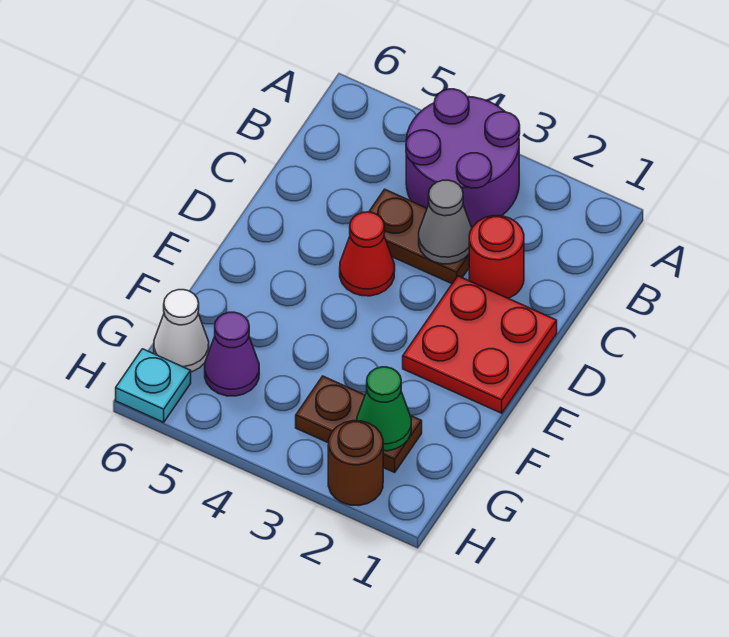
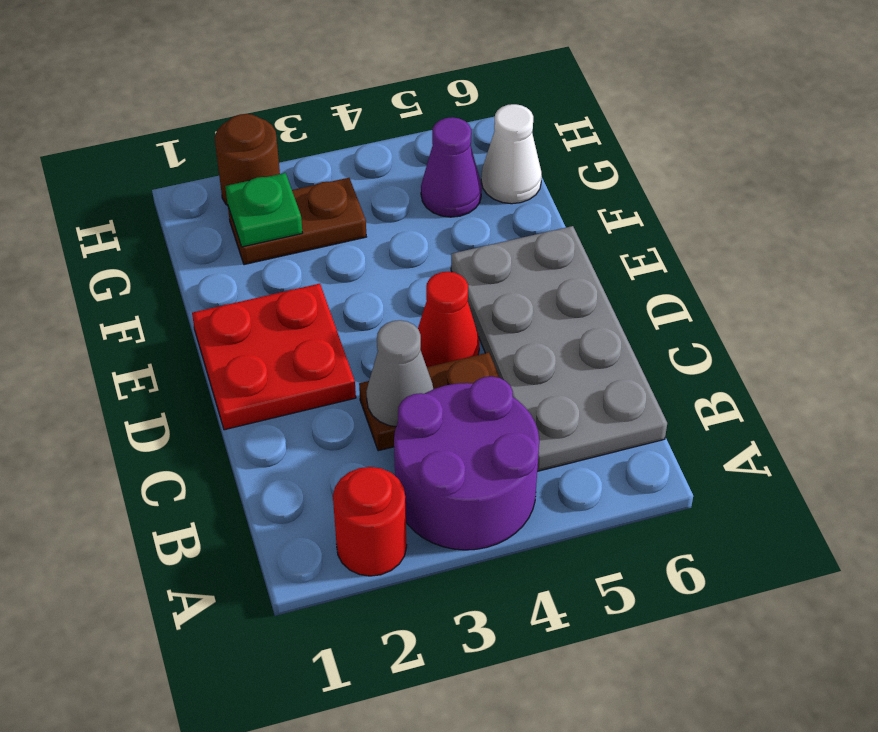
none -> grey plate B5:E6 level 1
red round brick C2 level 1 -> red round brick A2 level 1
green cone G2 level 2 -> green plate G2 level 2
cyan plate H6 level 1 -> none

